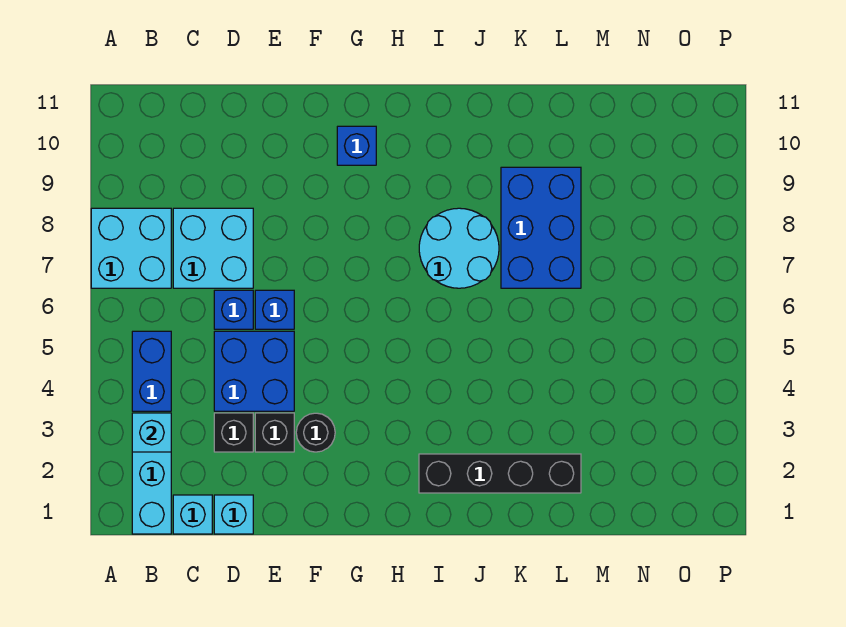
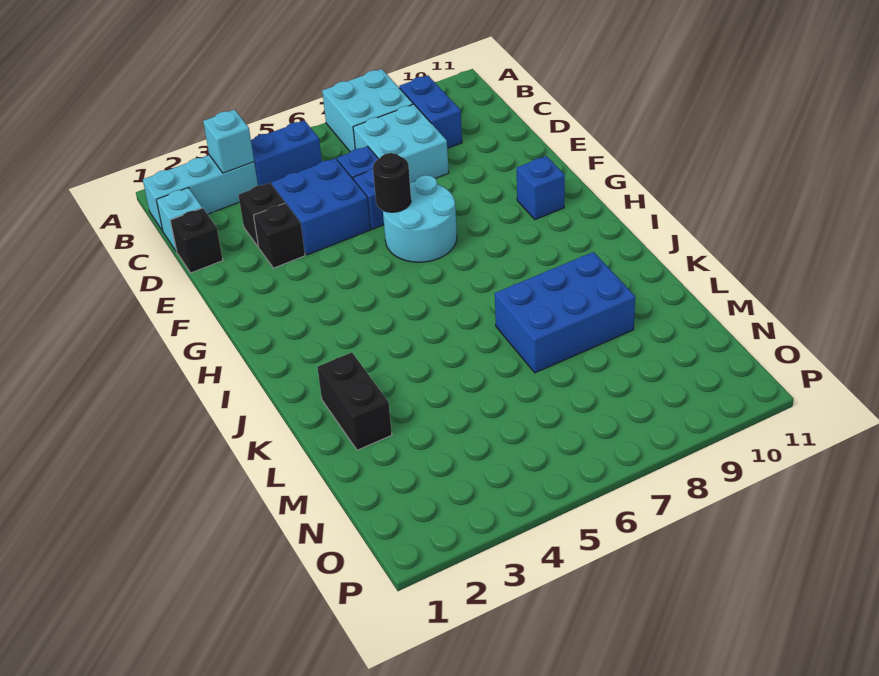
none -> blue brick B9:C9 level 1
cyan brick D1 level 1 -> black brick D1 level 1
black round brick F3 level 1 -> black round brick F6 level 2
black brick I2:L2 level 1 -> black brick K2:L2 level 1
cyan round brick I7:J8 level 1 -> cyan round brick F6:G7 level 1

